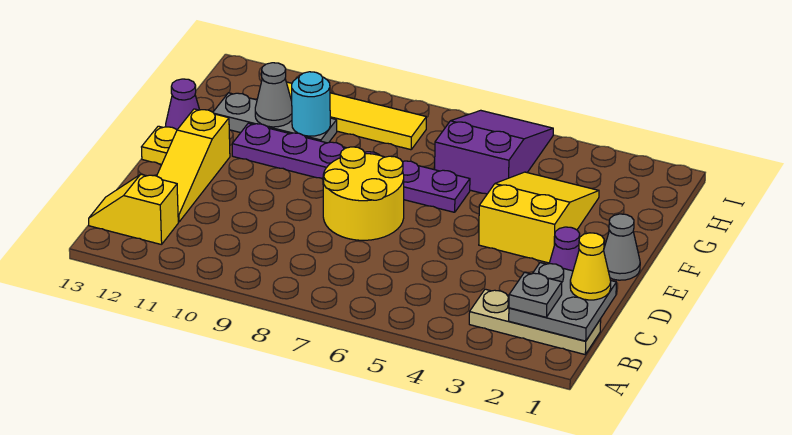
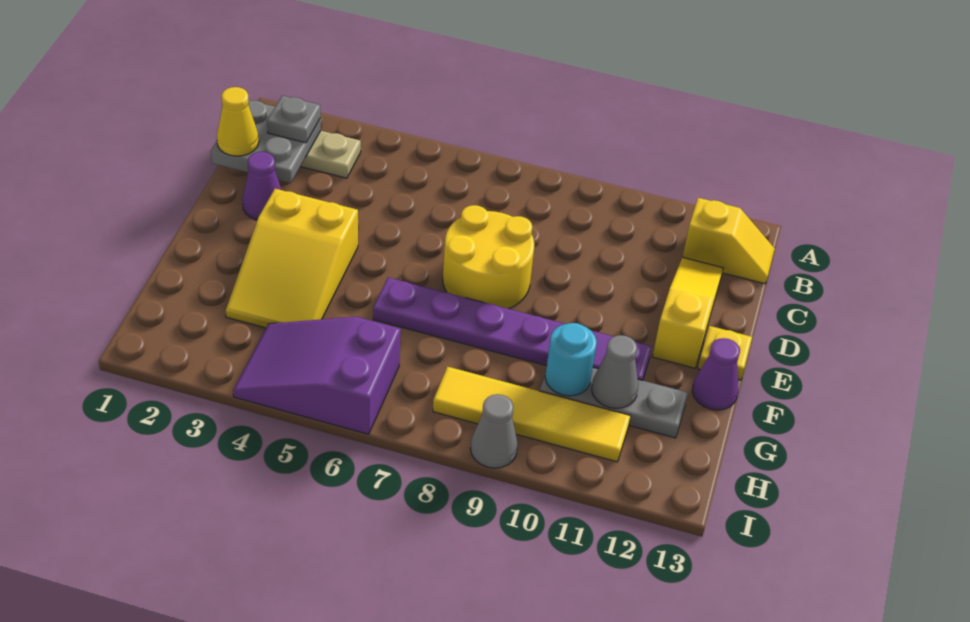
grey cone E1 level 1 -> grey cone I9 level 1
purple slope G5:I6 level 1 top G -> purple slope H4:I6 level 1 top 6

